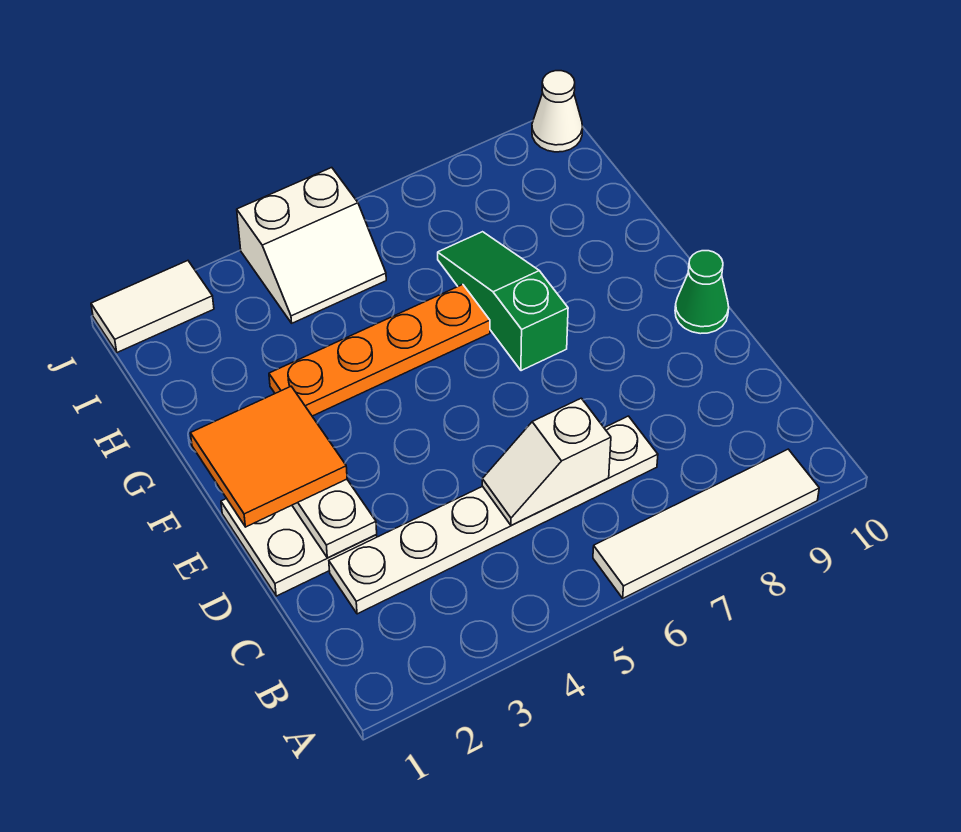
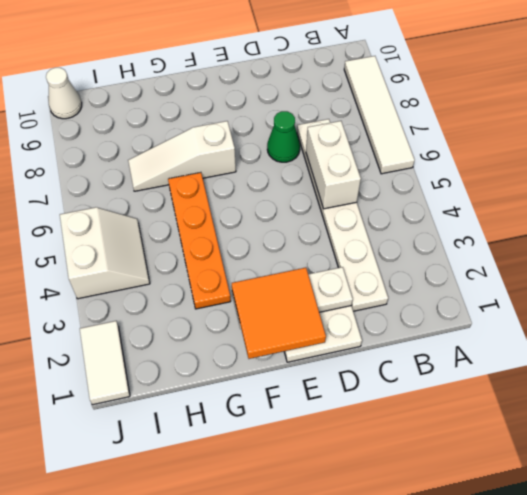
white slope C5:C6 level 2 top 6 -> white brick C5:C6 level 2
green cone E10 level 1 -> green cone D7 level 1
green slope F7:H7 level 1 top F -> white slope F7:H7 level 1 top F

